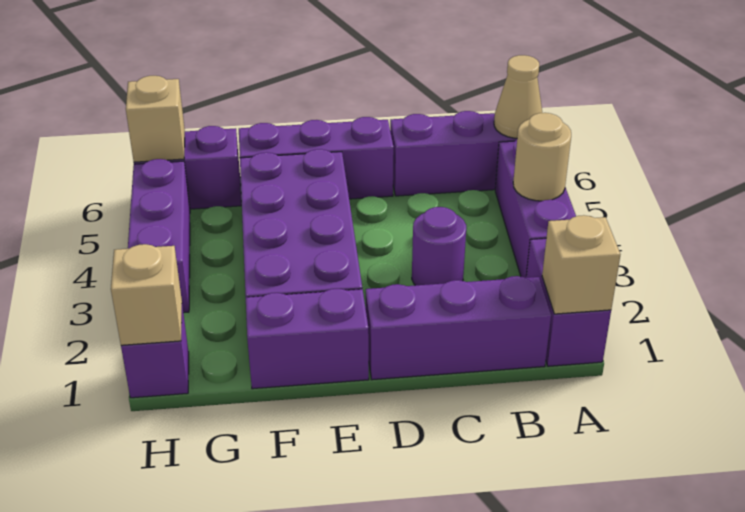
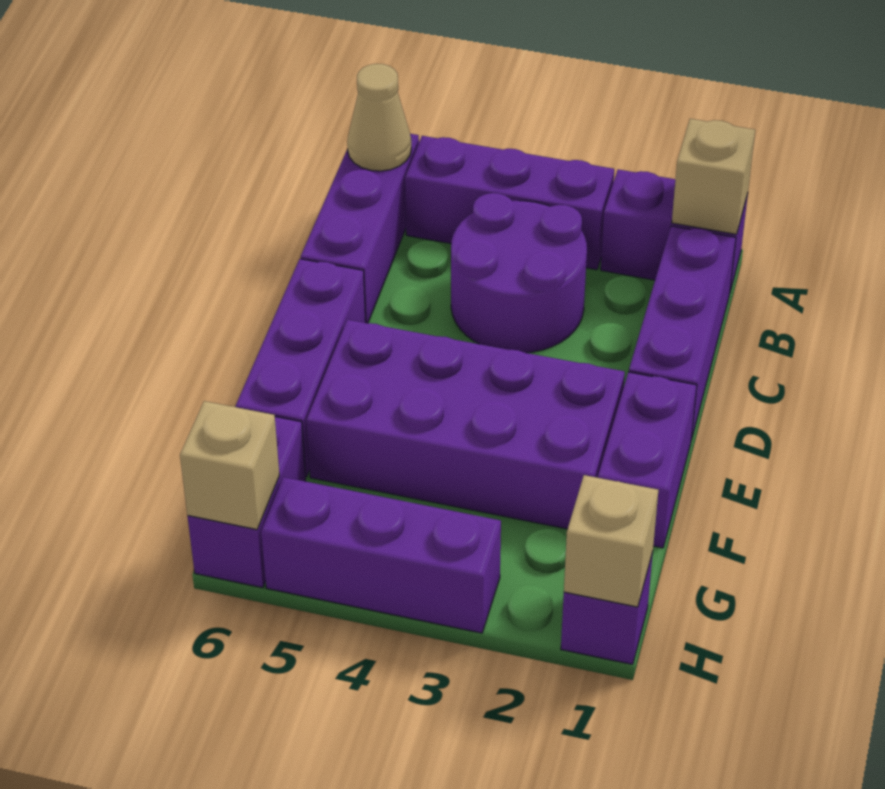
tan round brick A4 level 2 -> none
purple round brick C3 level 1 -> purple round brick B3:C4 level 1

